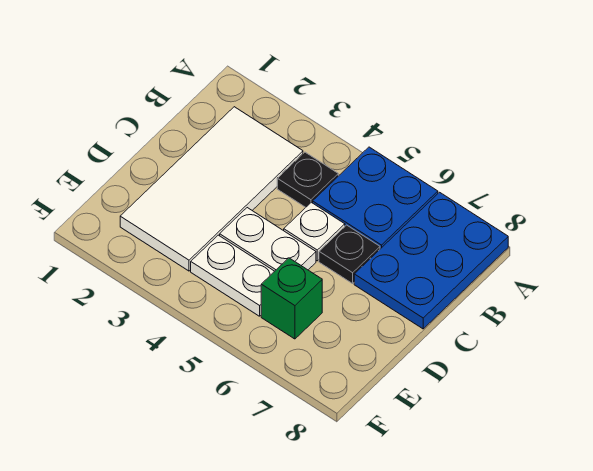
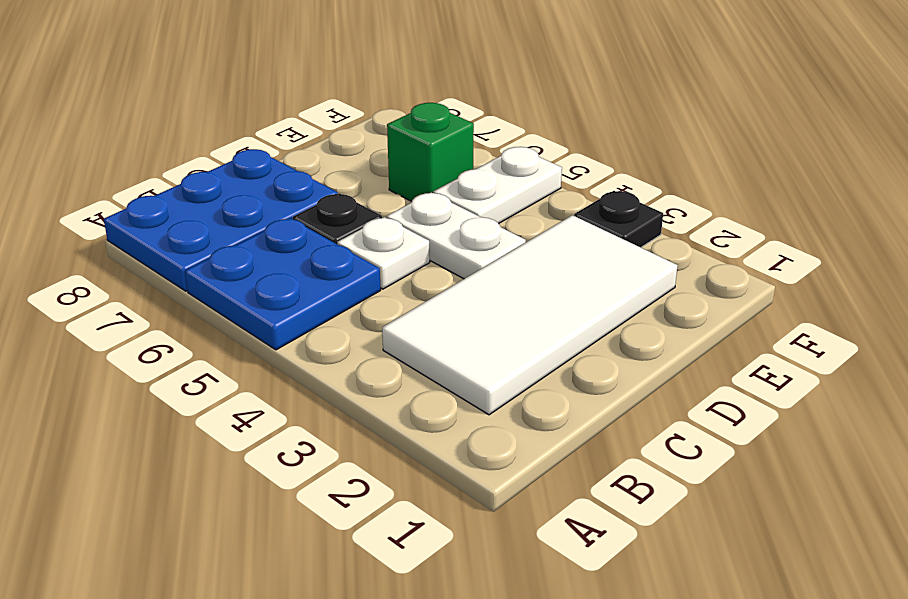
black plate B4 level 1 -> black plate F3 level 1
white plate E4:E5 level 1 -> white plate E5:F5 level 1

